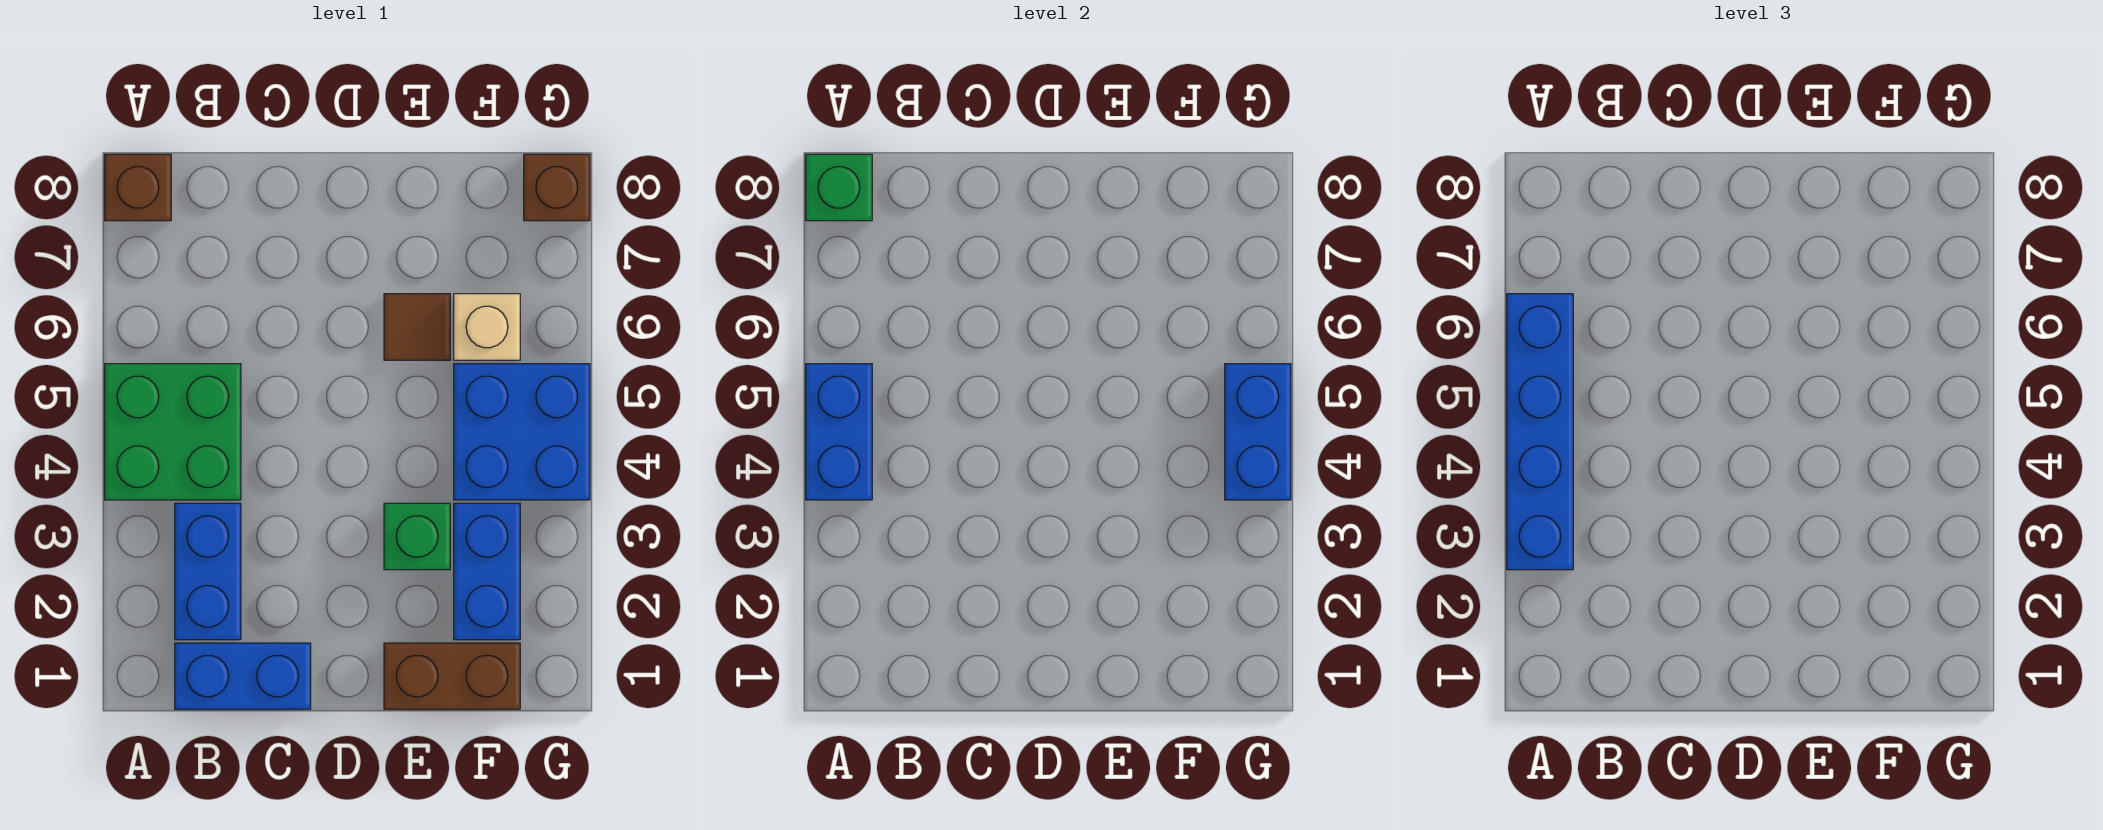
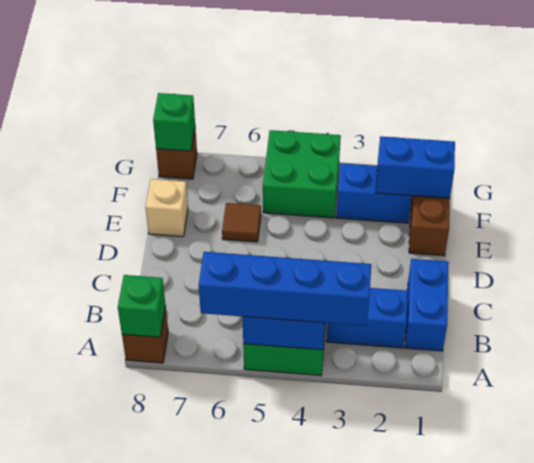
green brick E3 level 1 -> green brick G8 level 2
blue brick F4:G5 level 1 -> green brick F4:G5 level 1
tan brick F6 level 1 -> tan brick E8 level 1
blue brick G4:G5 level 2 -> blue brick F1:F2 level 2

